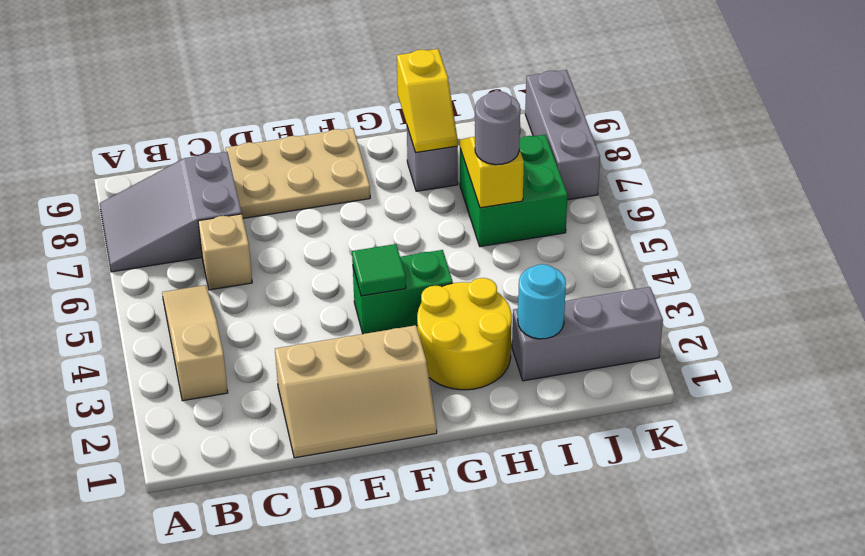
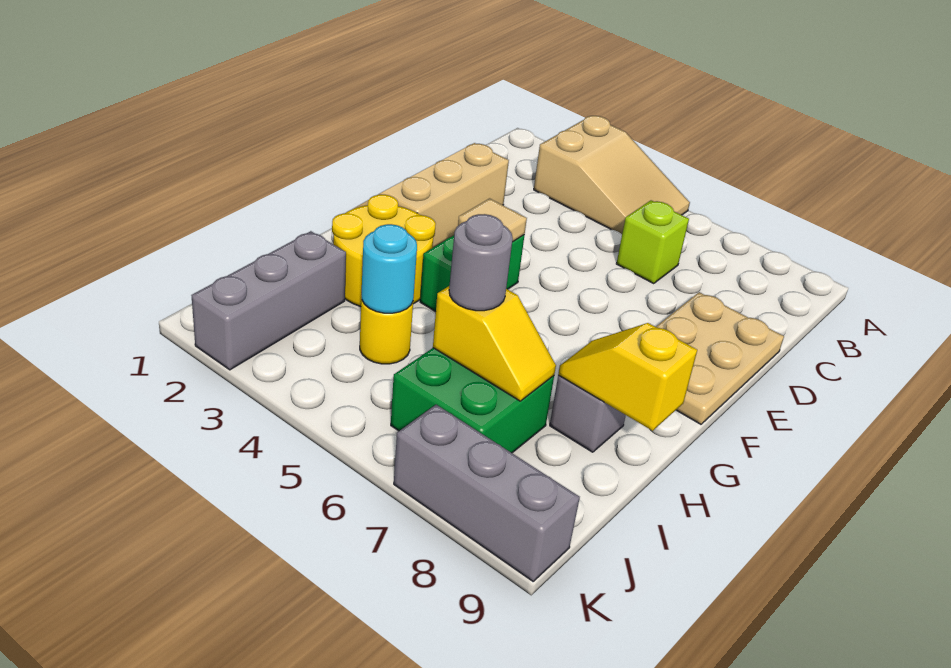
grey slope A7:C8 level 1 top C -> none
tan slope B3:B5 level 1 top 3 -> tan slope A3:B5 level 1 top 3
tan brick C6 level 1 -> lime brick C6 level 1
green tile F4 level 2 -> tan tile F4 level 2
cyan round brick I2 level 2 -> cyan round brick I4 level 2
none -> yellow round brick I4 level 1

